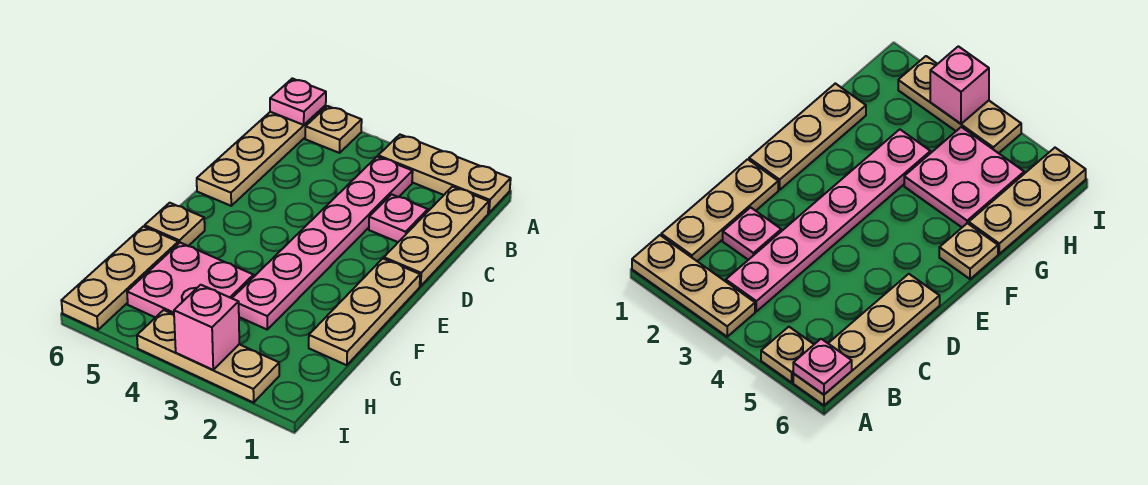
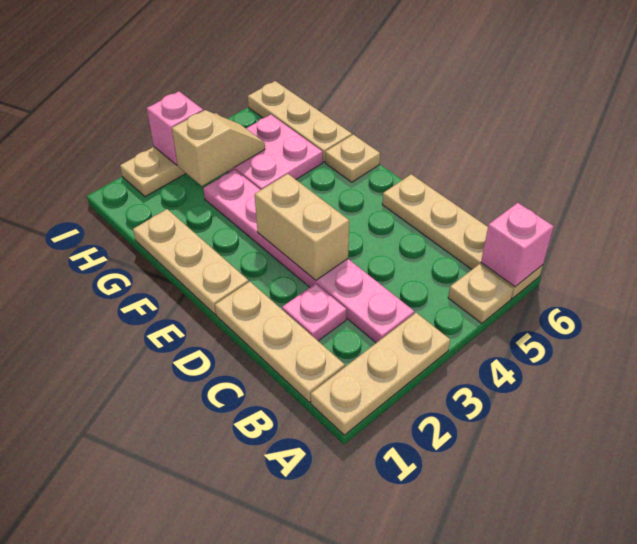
pink plate A6 level 2 -> pink brick A6 level 2
none -> tan brick D3:E3 level 2
none -> tan slope H3:H4 level 2 top 3

